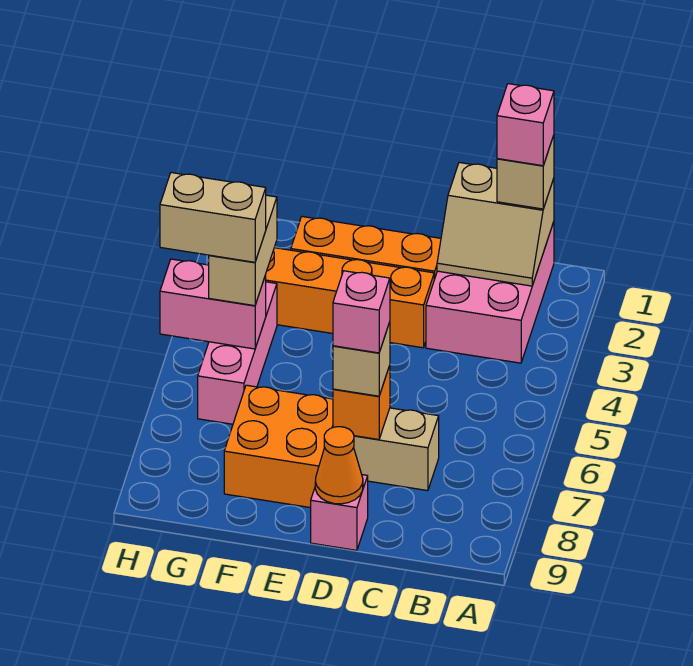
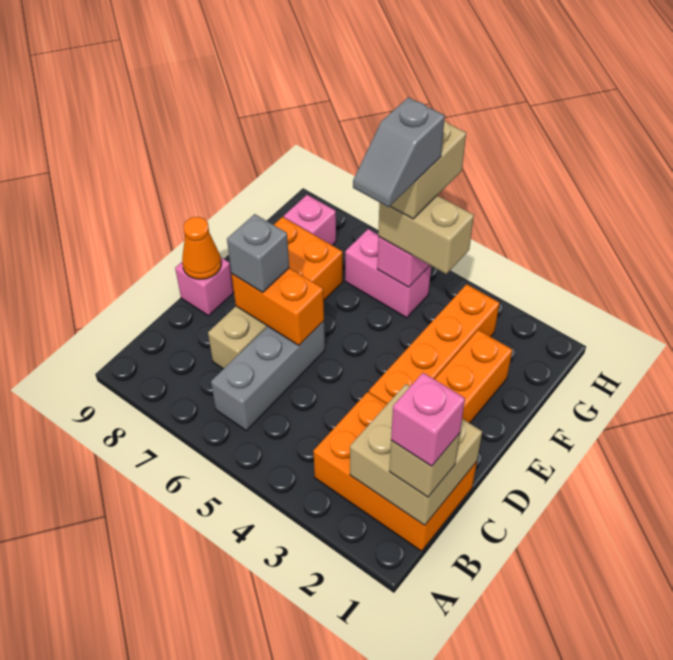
pink brick B1:C3 level 1 -> orange brick B1:C3 level 1
tan slope B1:C2 level 2 top 1 -> tan brick B1:C2 level 2
none -> grey brick B6:D6 level 1
orange brick D7 level 2 -> orange brick D6:D7 level 2
tan brick D7 level 3 -> grey brick D7 level 3
pink brick D7 level 4 -> pink brick G8 level 1
none -> grey slope F5:G5 level 5 top G
pink brick G4:G6 level 1 -> pink brick G5:G6 level 1

